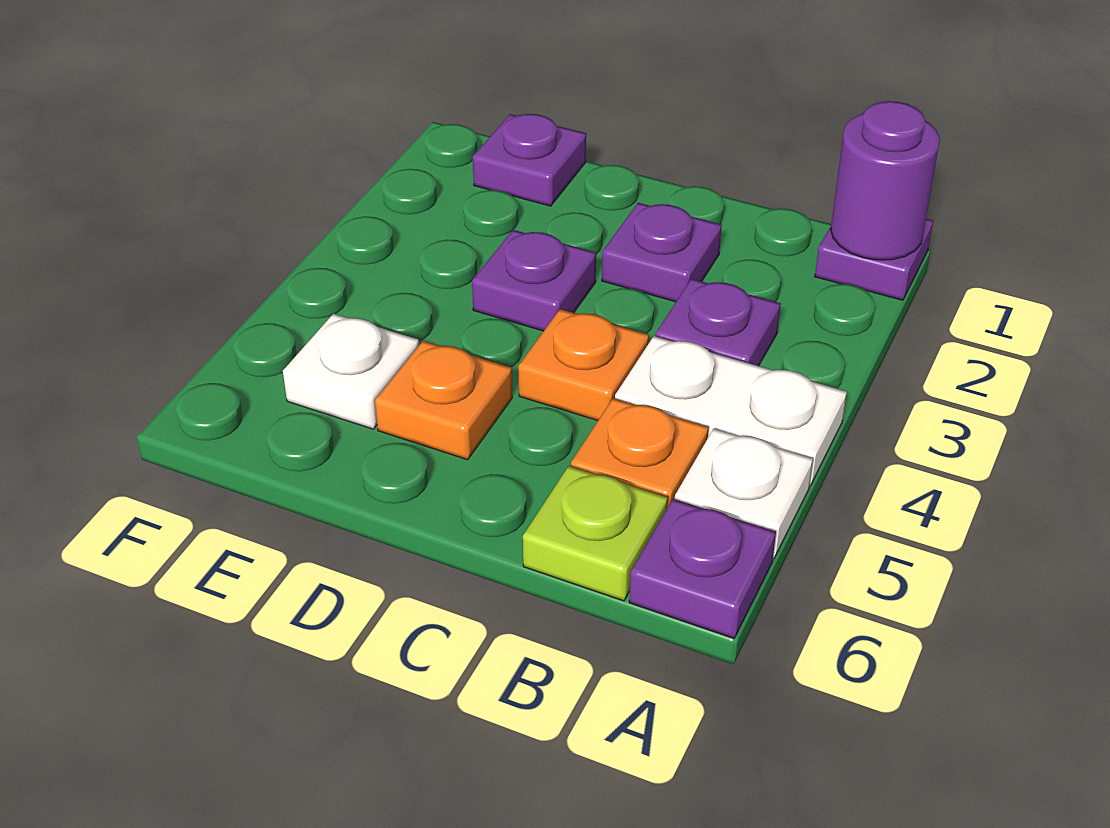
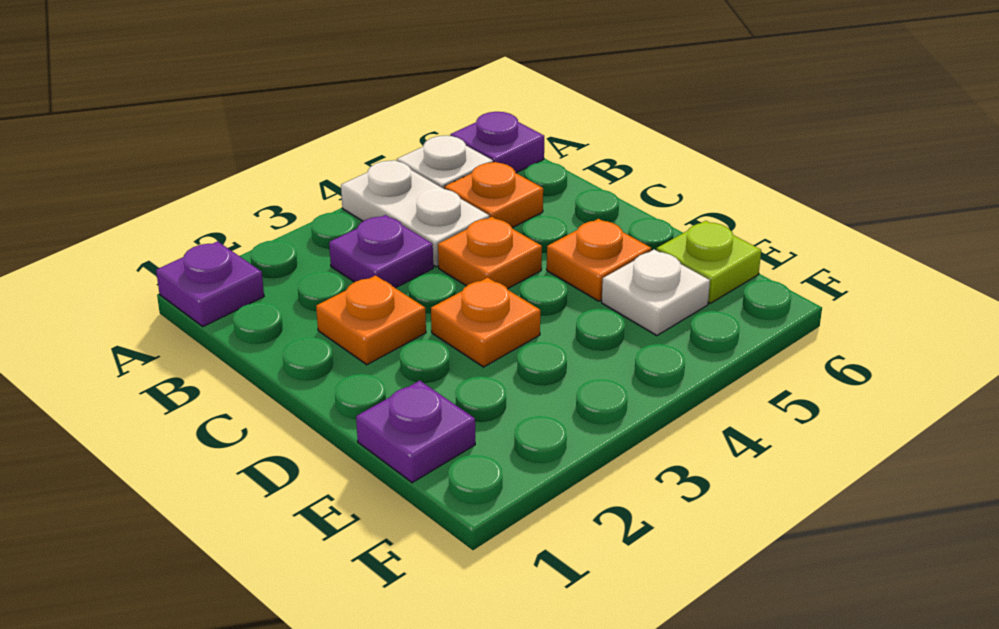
purple round brick A1 level 2 -> none
lime plate B6 level 1 -> lime plate E6 level 1
purple plate C2 level 1 -> orange plate C2 level 1
purple plate D3 level 1 -> orange plate D3 level 1

